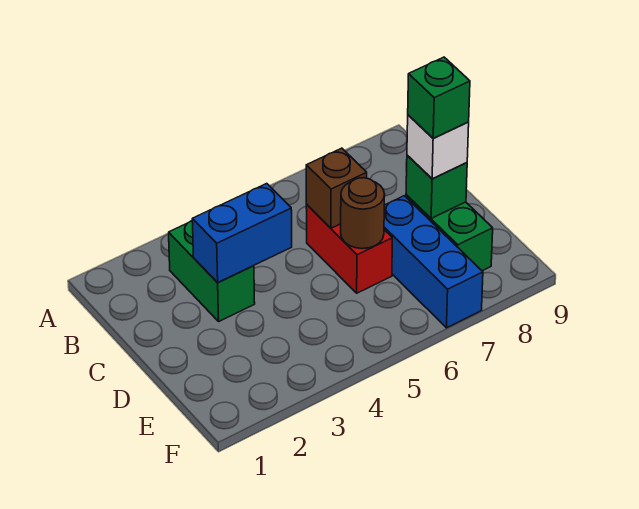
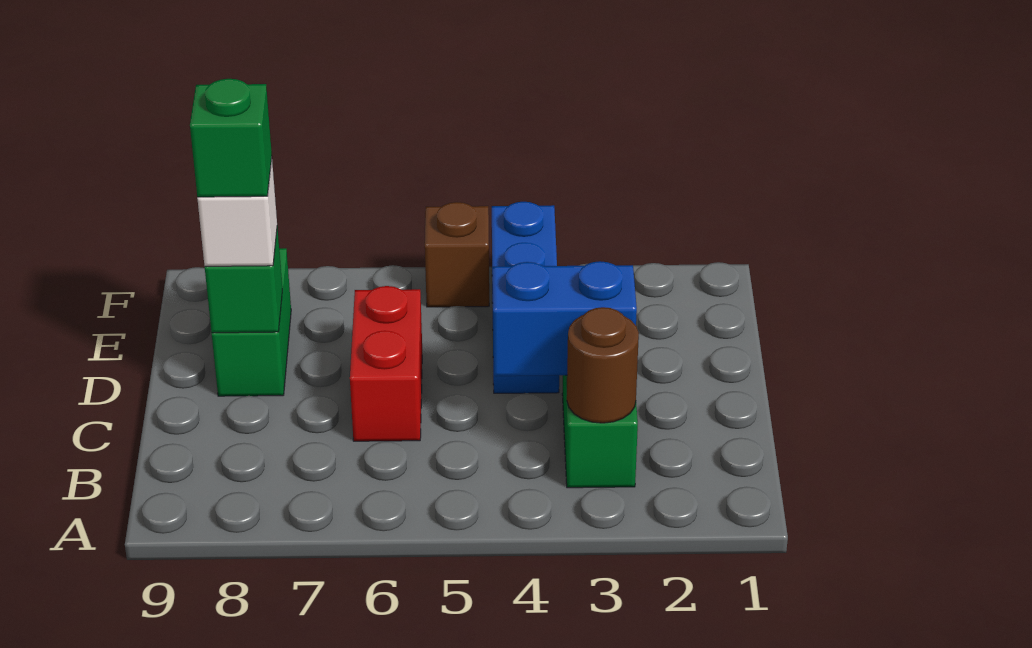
brown brick C6 level 2 -> brown brick F5 level 1
brown round brick D6 level 2 -> brown round brick B3 level 2
blue brick D7:F7 level 1 -> blue brick D4:F4 level 1

